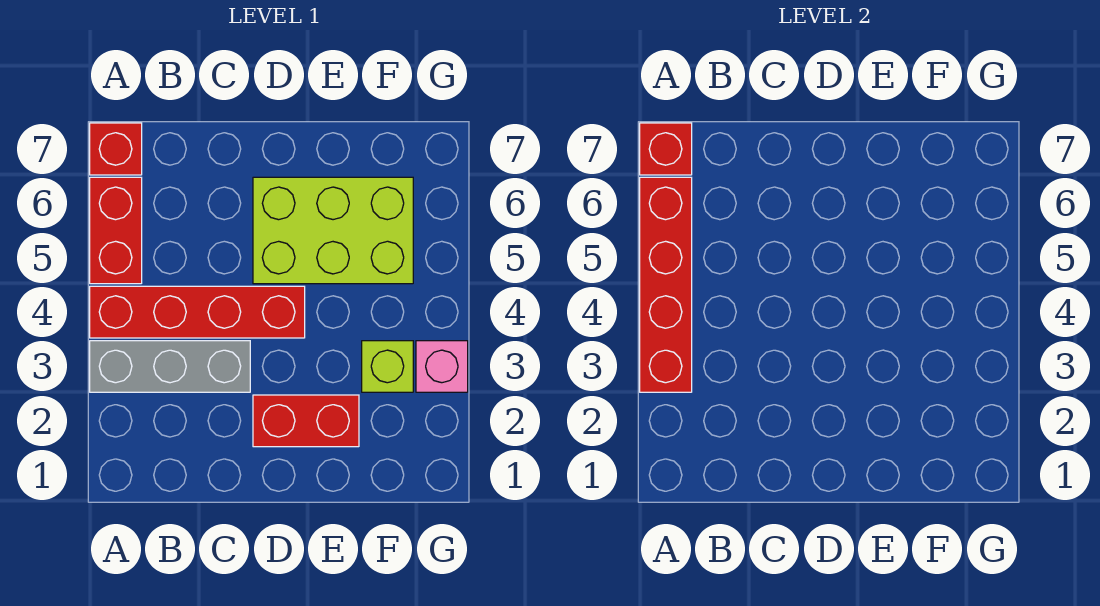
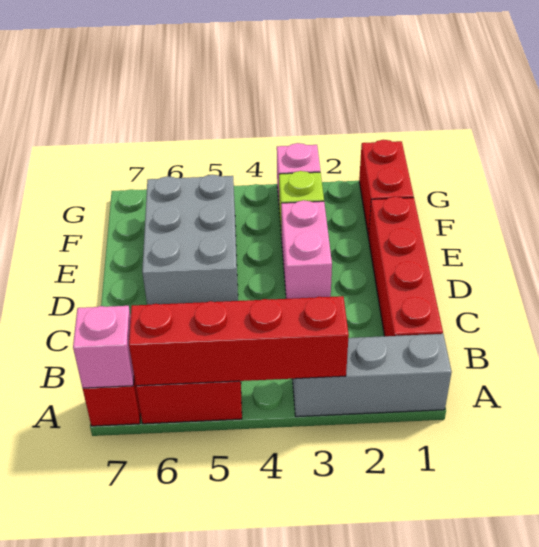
grey brick A3:C3 level 1 -> grey brick A1:A3 level 1
red brick A4:D4 level 1 -> red brick B1:E1 level 1
red brick A7 level 2 -> pink brick A7 level 2
red brick D2:E2 level 1 -> red brick F1:G1 level 1
none -> pink brick D3:E3 level 1
lime brick D5:F6 level 1 -> grey brick D5:F6 level 1

